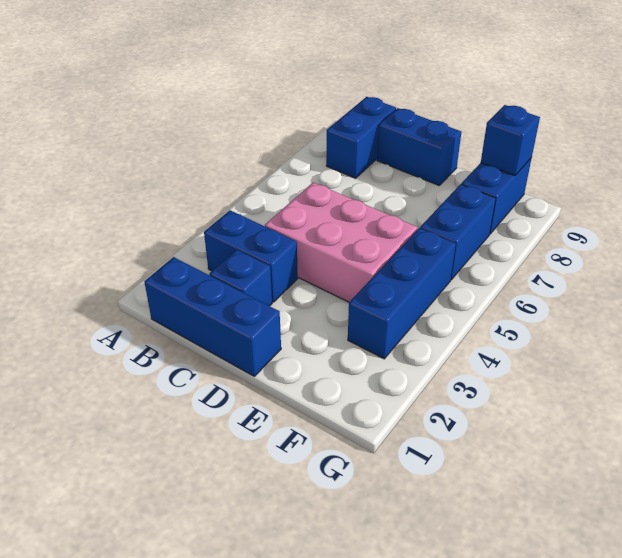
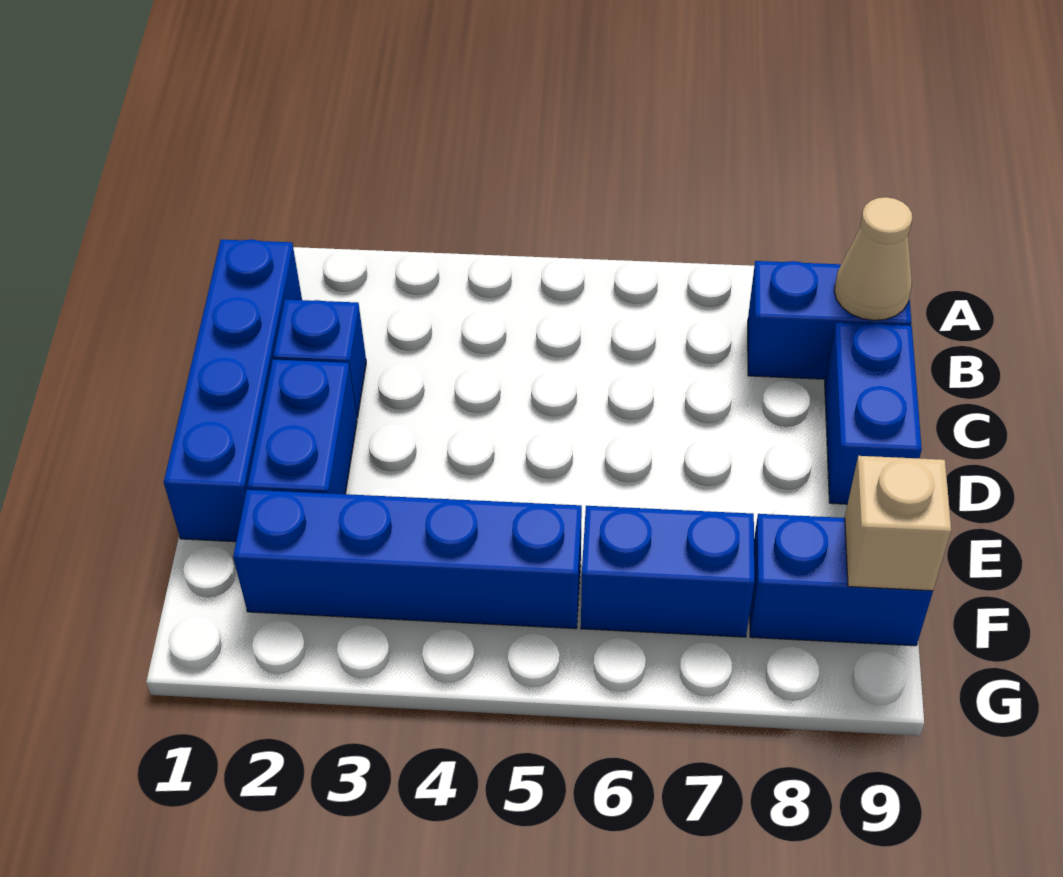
blue brick B1:D1 level 1 -> blue brick B1:E1 level 1
blue brick B3:C3 level 1 -> blue brick D2:E2 level 1
none -> tan cone B9 level 2
pink brick C4:E5 level 1 -> none
blue brick F3:F5 level 1 -> blue brick F2:F5 level 1
blue brick F9 level 2 -> tan brick F9 level 2

